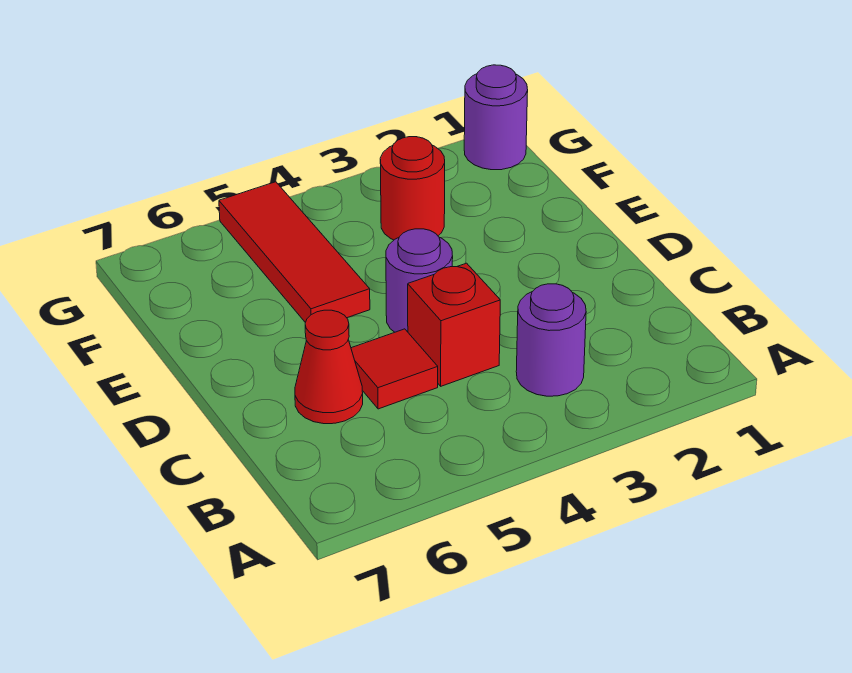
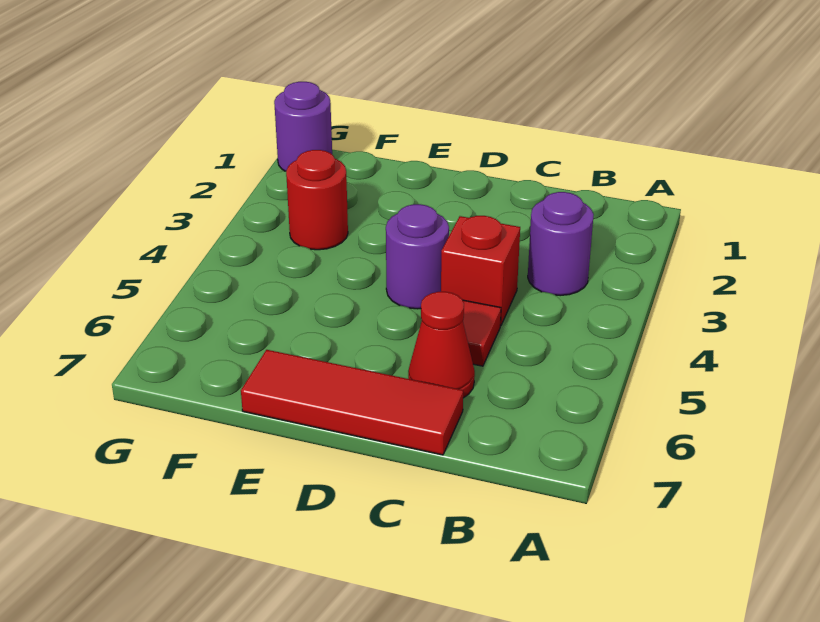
red tile E5:G5 level 1 -> red tile C7:E7 level 1

